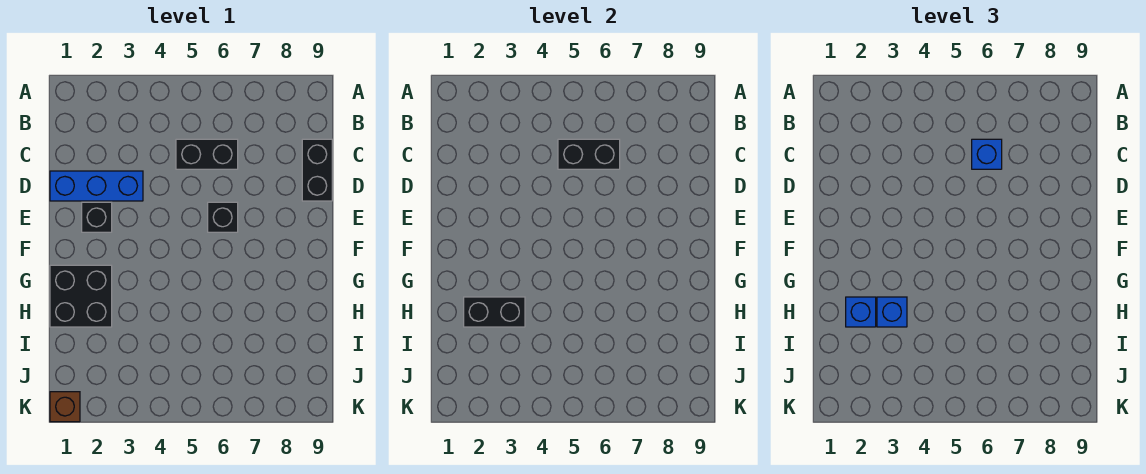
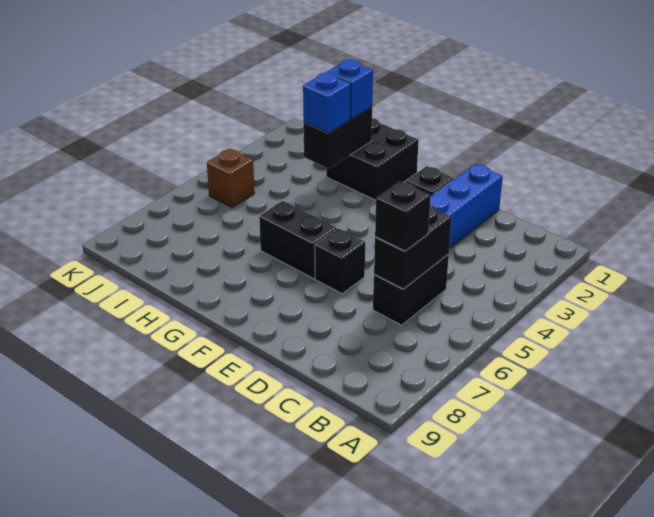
blue brick C6 level 3 -> black brick C6 level 3
black brick C9:D9 level 1 -> black brick F6:G6 level 1
brown brick K1 level 1 -> brown brick J5 level 1

